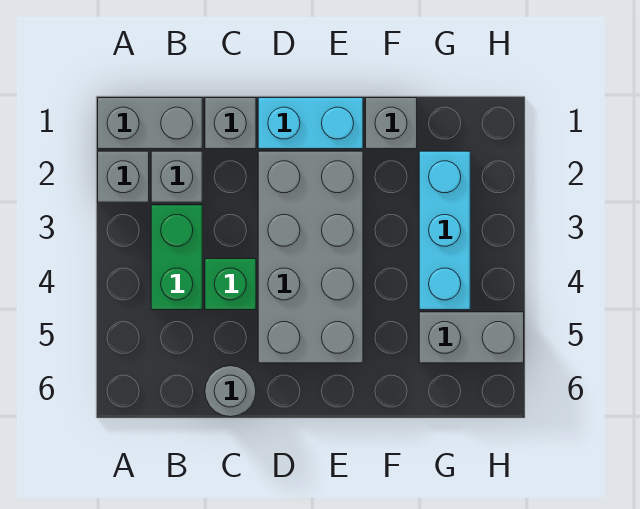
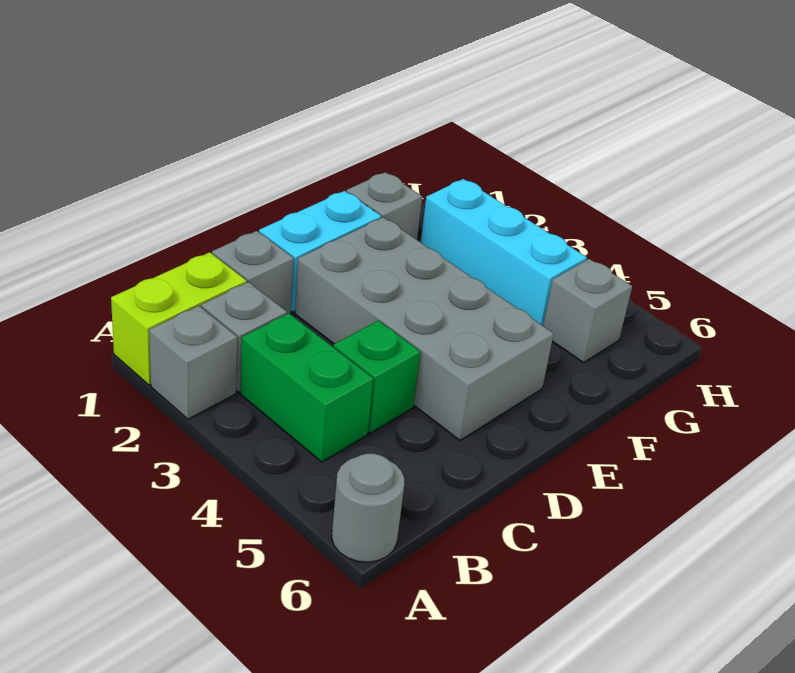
grey brick A1:B1 level 1 -> lime brick A1:B1 level 1
grey round brick C6 level 1 -> grey round brick A6 level 1
grey brick G5:H5 level 1 -> grey brick G5 level 1

